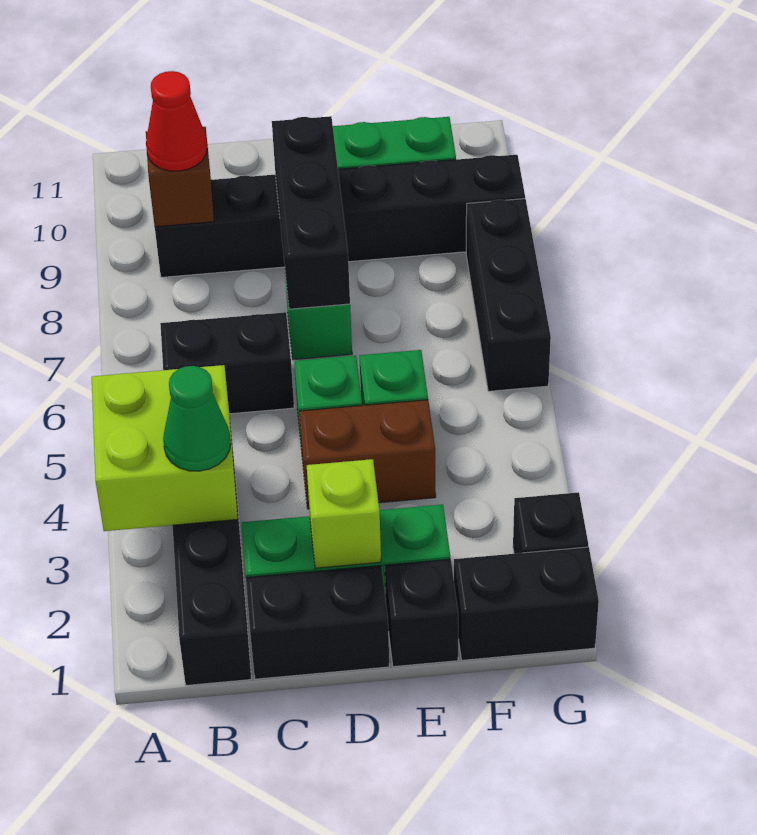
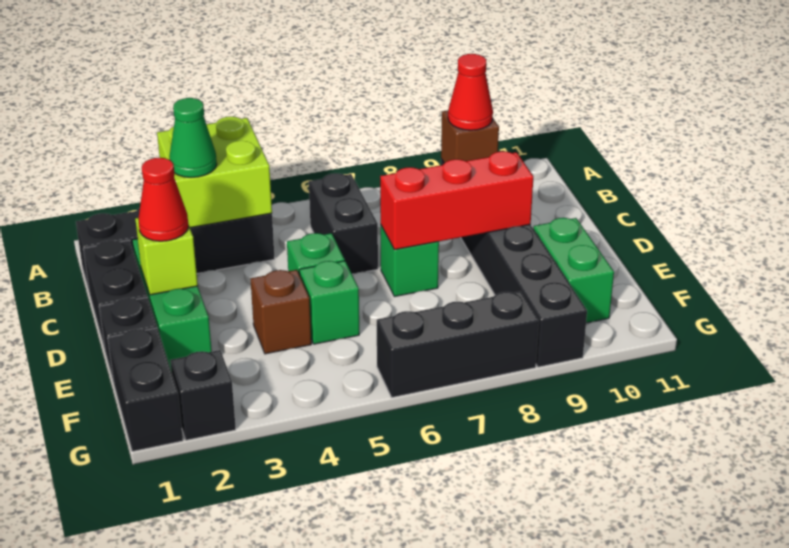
none -> red cone D2 level 3
brown brick D4:E4 level 1 -> brown brick E4 level 1
black brick D7:D9 level 2 -> red brick D7:D9 level 2

